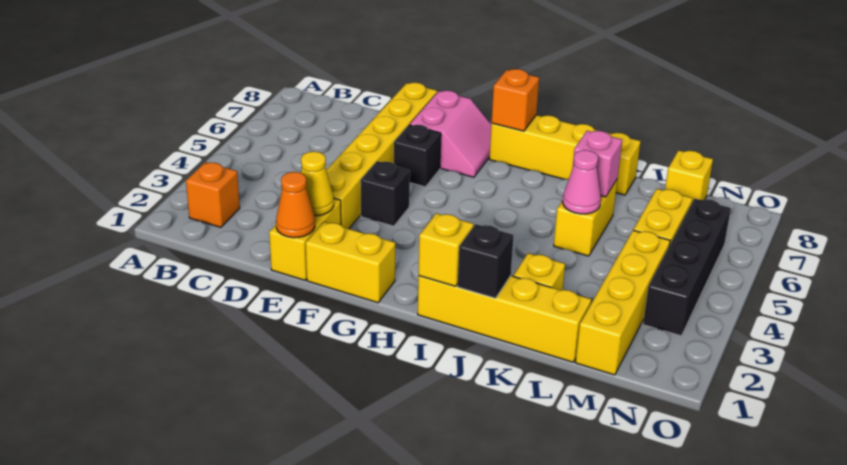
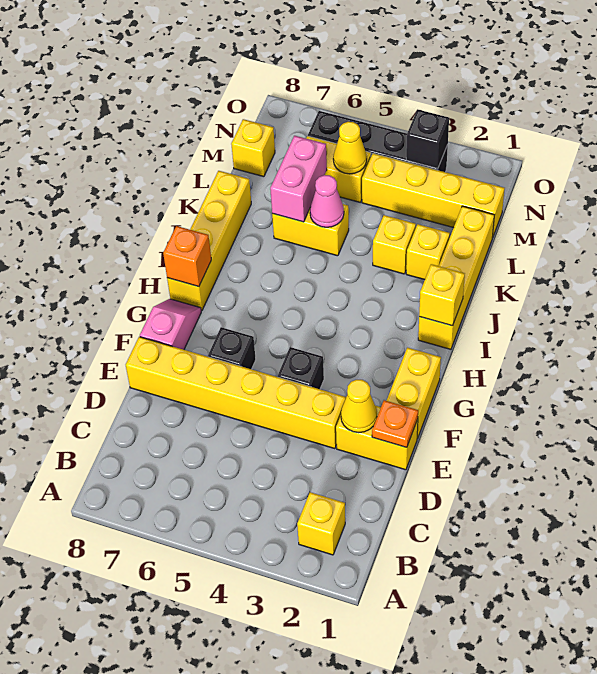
orange brick B2 level 1 -> yellow brick B2 level 1
orange cone E1 level 2 -> orange plate E1 level 2
pink slope F7:G8 level 1 top F -> pink slope F8:G8 level 1 top F
black brick J1 level 2 -> black brick N3 level 2
none -> yellow brick K3 level 1
pink brick K6 level 2 -> pink brick K6:L6 level 2
none -> yellow cone M5 level 2

